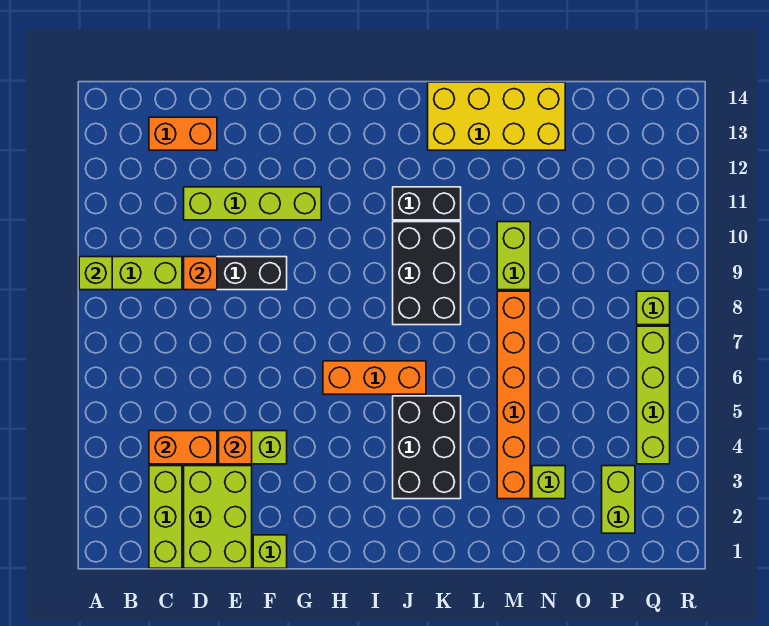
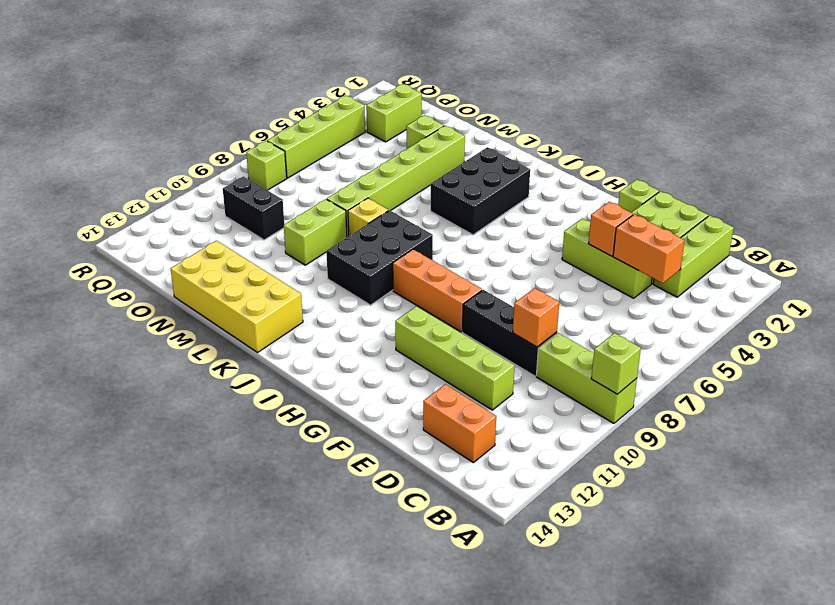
orange brick H6:J6 level 1 -> orange brick G9:I9 level 1
black brick J11:K11 level 1 -> black brick O10:P10 level 1
none -> yellow brick L8 level 1
orange brick M3:M8 level 1 -> lime brick M3:M8 level 1

